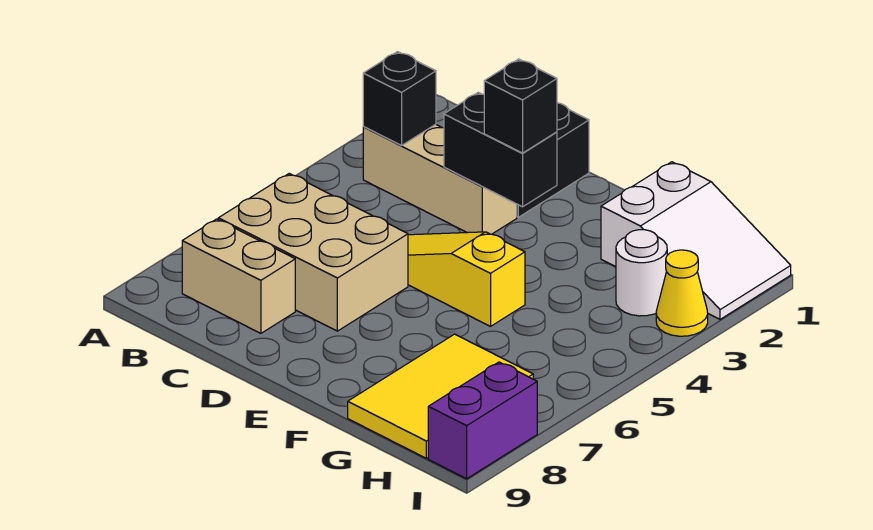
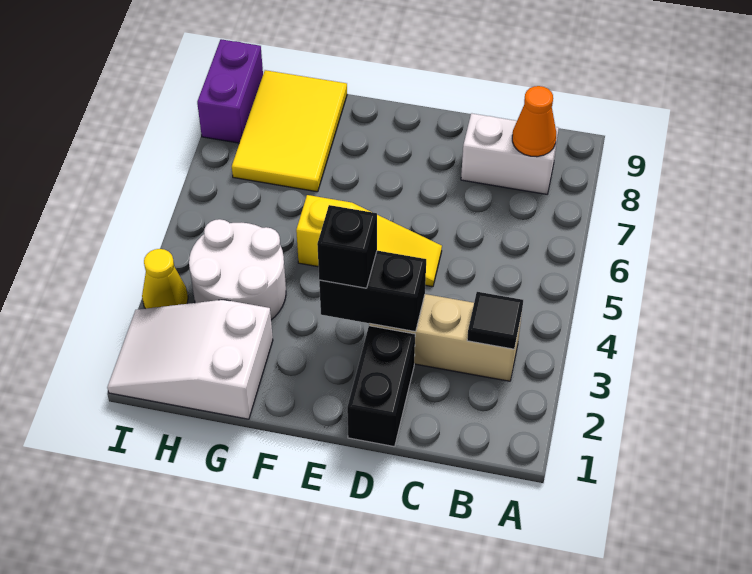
black brick B3 level 2 -> black tile B3 level 2
tan brick B6:D7 level 1 -> none
tan brick B8:C8 level 1 -> white brick B8:C8 level 1
none -> orange cone B8 level 2
white round brick H3 level 1 -> white round brick G3:H4 level 1

